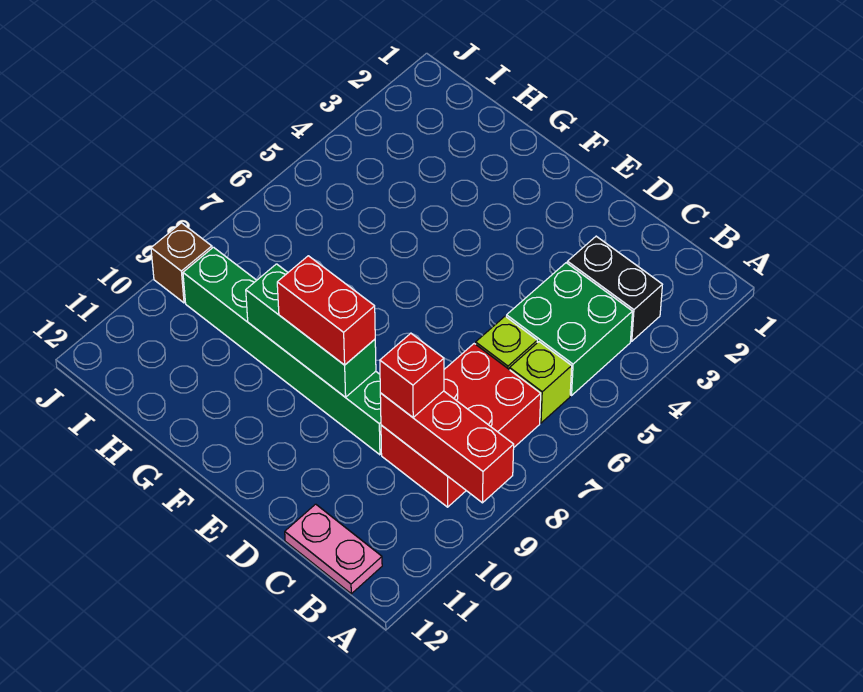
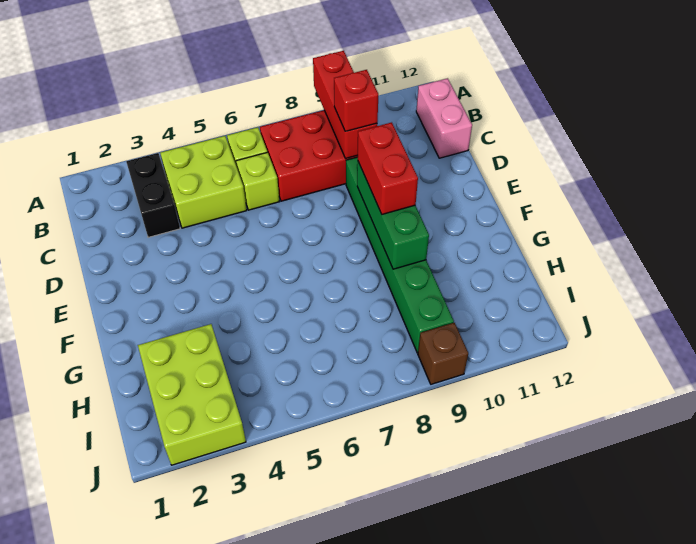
green brick B4:C5 level 1 -> lime brick B4:C5 level 1
pink plate B12:C12 level 1 -> pink brick B12:C12 level 1
none -> lime brick H2:J3 level 1

